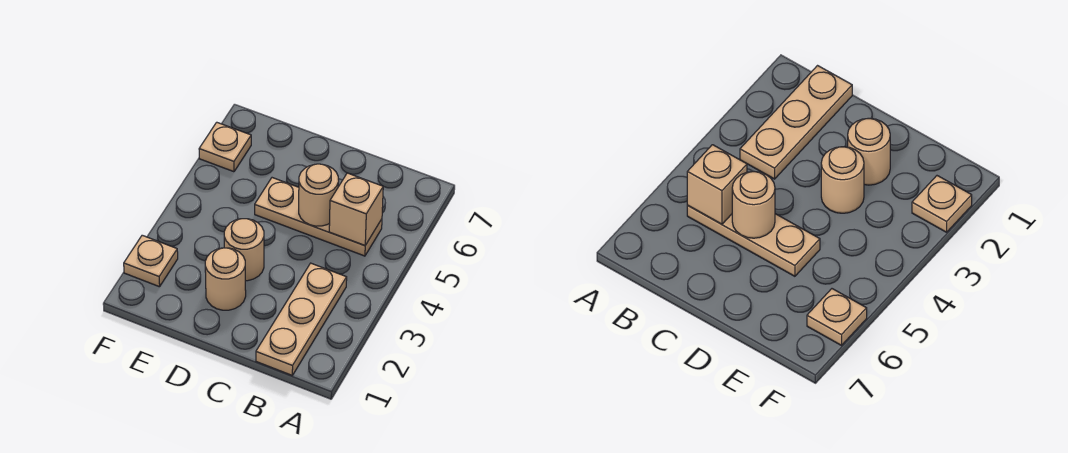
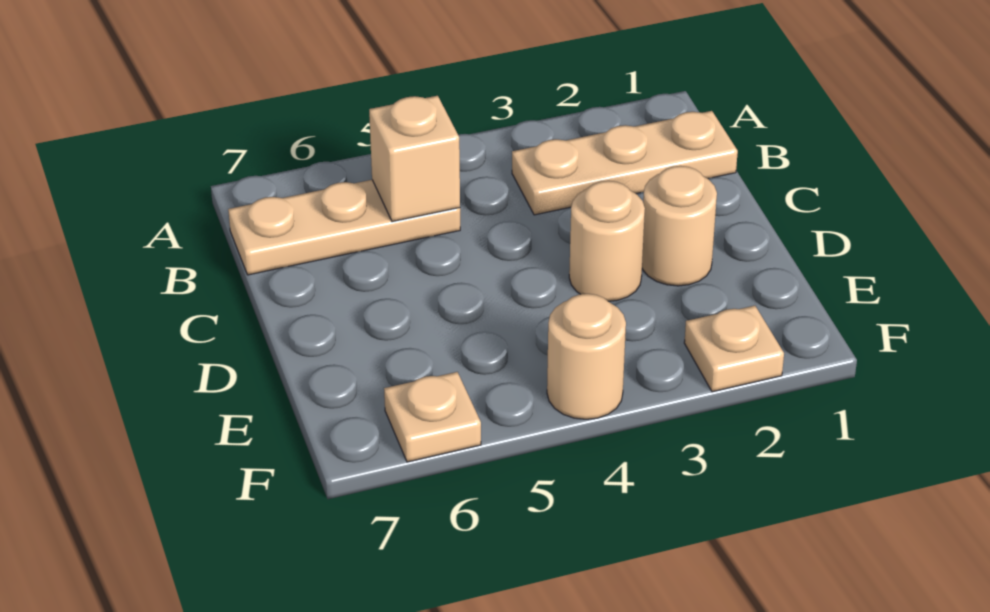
tan plate B5:D5 level 1 -> tan plate B5:B7 level 1
tan round brick C5 level 2 -> tan round brick F4 level 1

